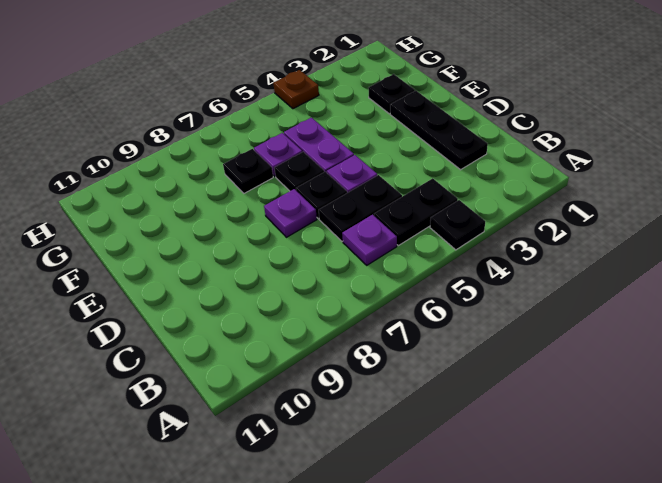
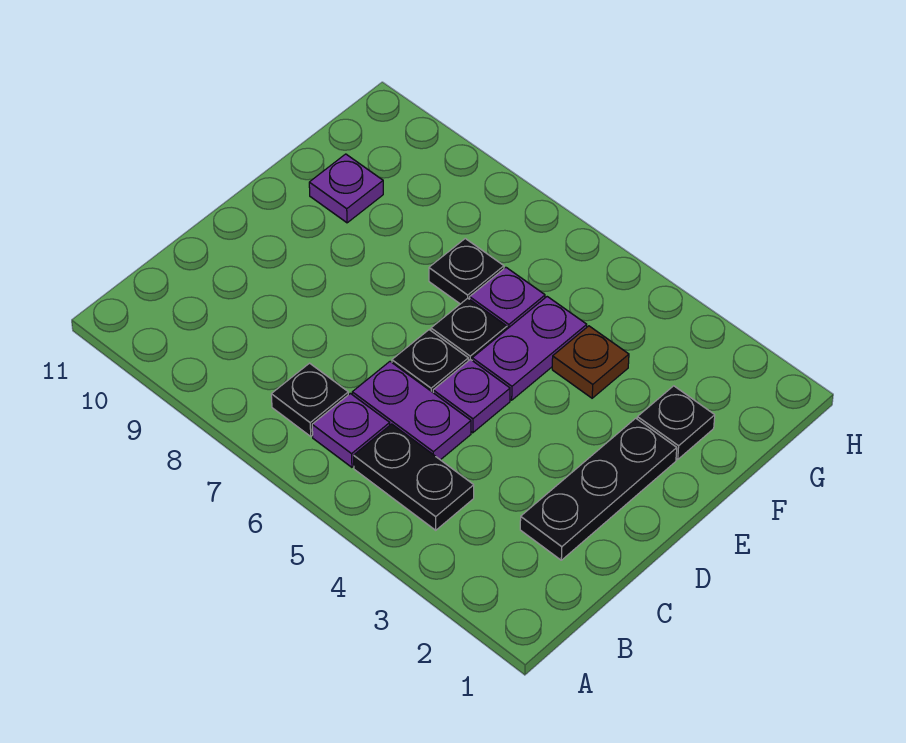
black plate A4 level 1 -> black plate B7 level 1
black plate C5:C6 level 1 -> purple plate C5:C6 level 1
purple plate D7 level 1 -> purple plate F10 level 1
brown plate H4 level 1 -> brown plate F4 level 1

